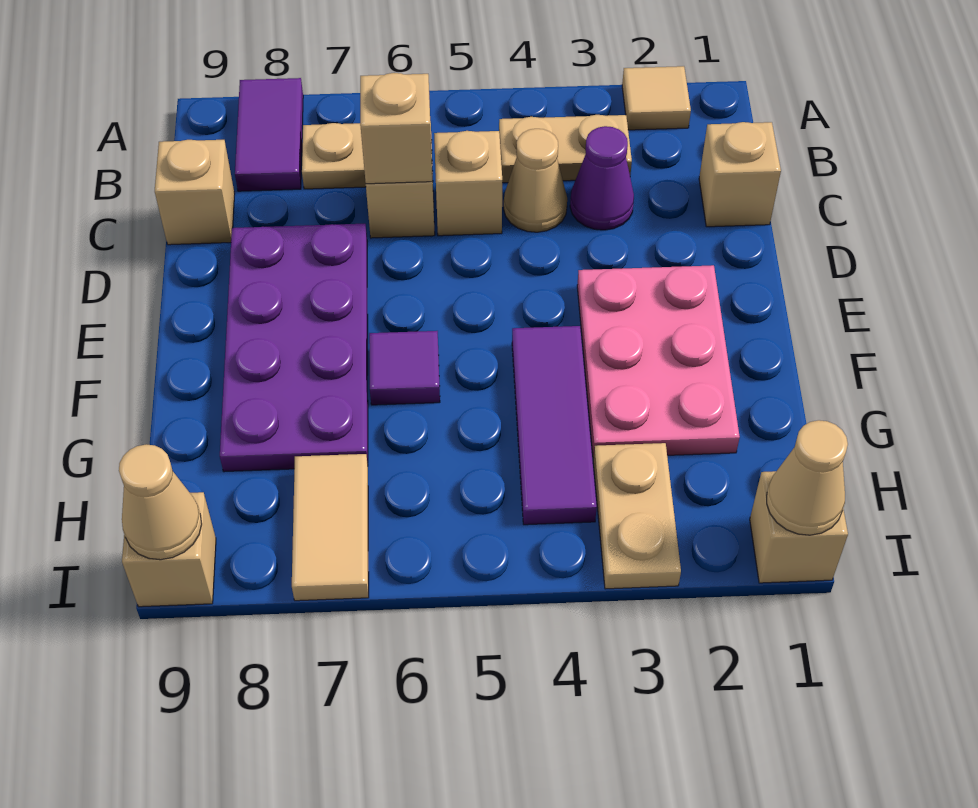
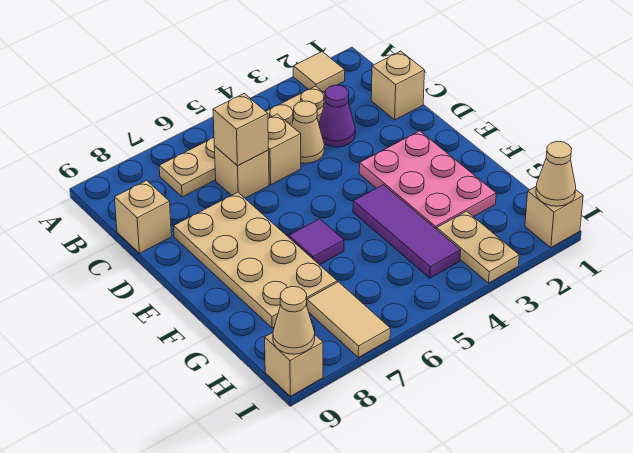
purple tile A8:B8 level 1 -> none
purple plate D7:G8 level 1 -> tan plate D7:G8 level 1

